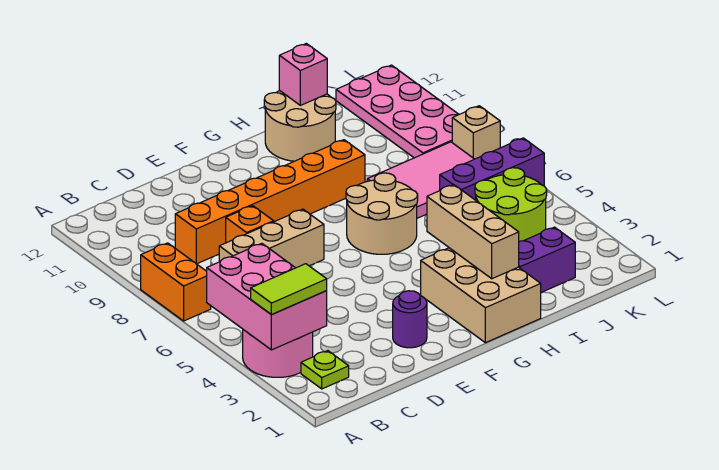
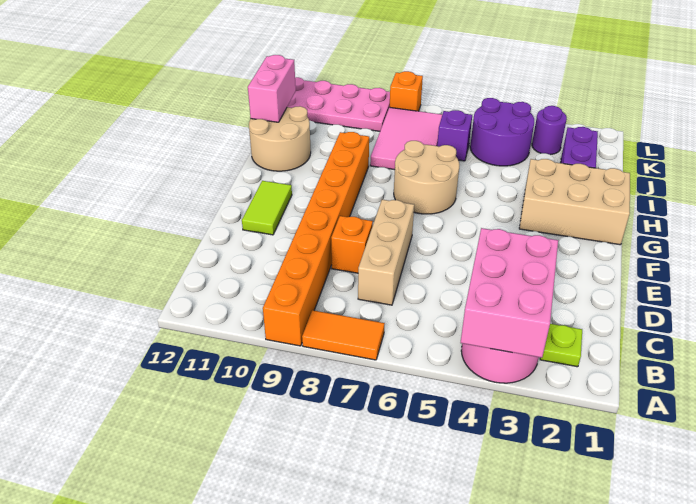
pink brick A3:B5 level 2 -> pink brick A3:C4 level 2
lime tile A3:B3 level 3 -> lime tile E11:F11 level 1
orange brick A7:A8 level 1 -> orange tile A7:A8 level 1
orange brick C9:H9 level 1 -> orange brick A9:H9 level 1
purple round brick E2 level 1 -> purple round brick K3 level 1
tan brick H2:H4 level 2 -> none
pink brick I12 level 2 -> pink brick I12:J12 level 2
lime round brick J4:K5 level 1 -> purple round brick J4:K5 level 1
purple brick J6:L6 level 1 -> purple brick J6 level 1
tan brick L8 level 1 -> orange brick L8 level 1

